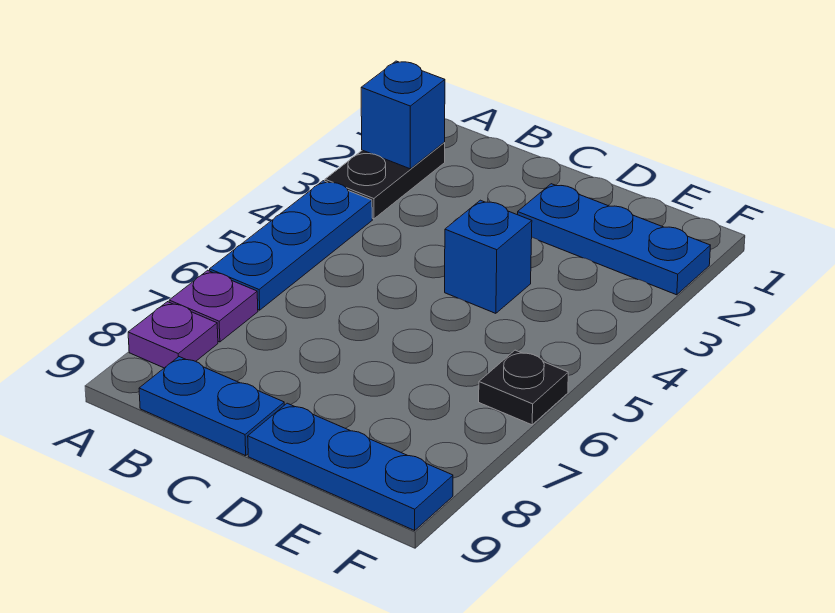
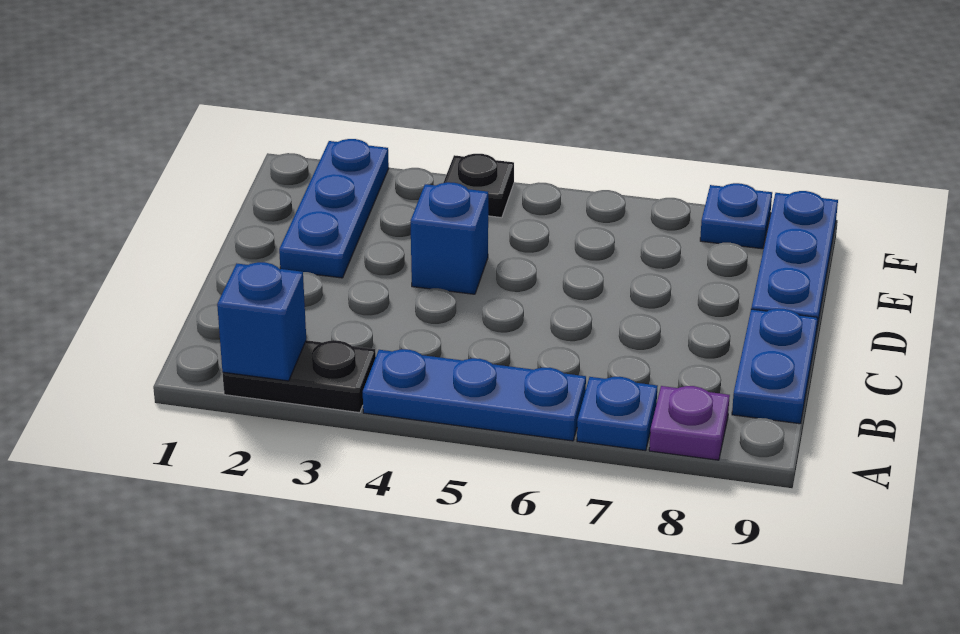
purple plate A7 level 1 -> blue plate A7 level 1
black plate F6 level 1 -> black plate F4 level 1
none -> blue plate F8 level 1

